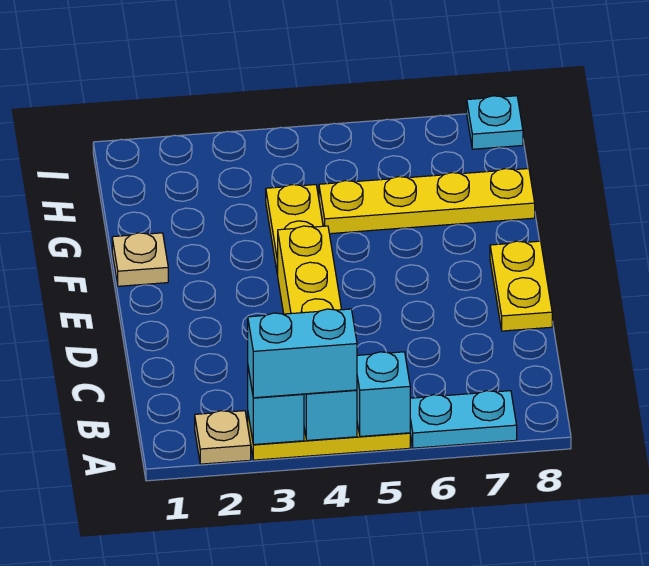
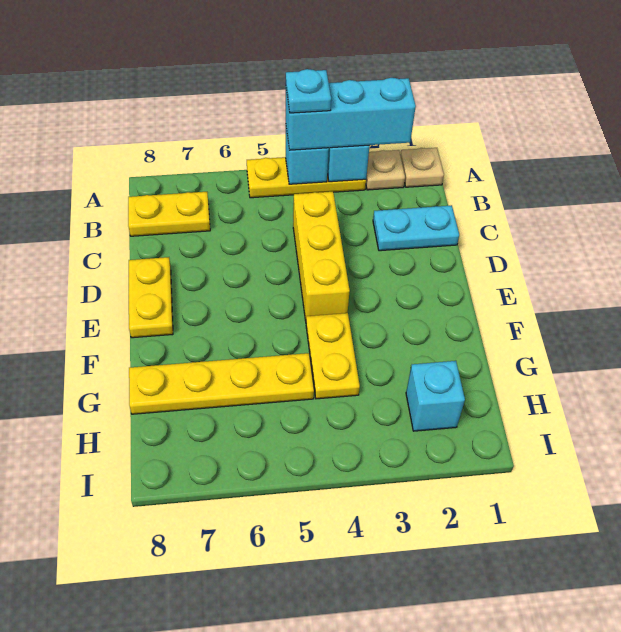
cyan brick A3:A4 level 3 -> cyan brick A2:A4 level 3
cyan brick A5 level 2 -> cyan brick H2 level 1
cyan plate A6:A7 level 1 -> cyan plate C1:C2 level 1
none -> yellow plate B7:B8 level 1
tan plate F1 level 1 -> tan plate A1 level 1
cyan plate I8 level 1 -> cyan plate A4 level 4

